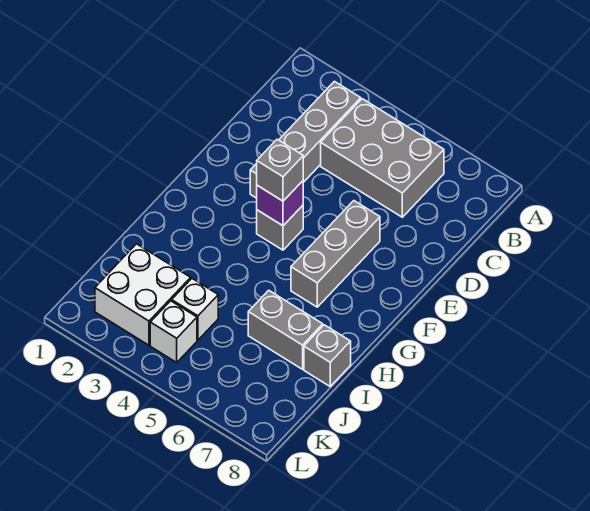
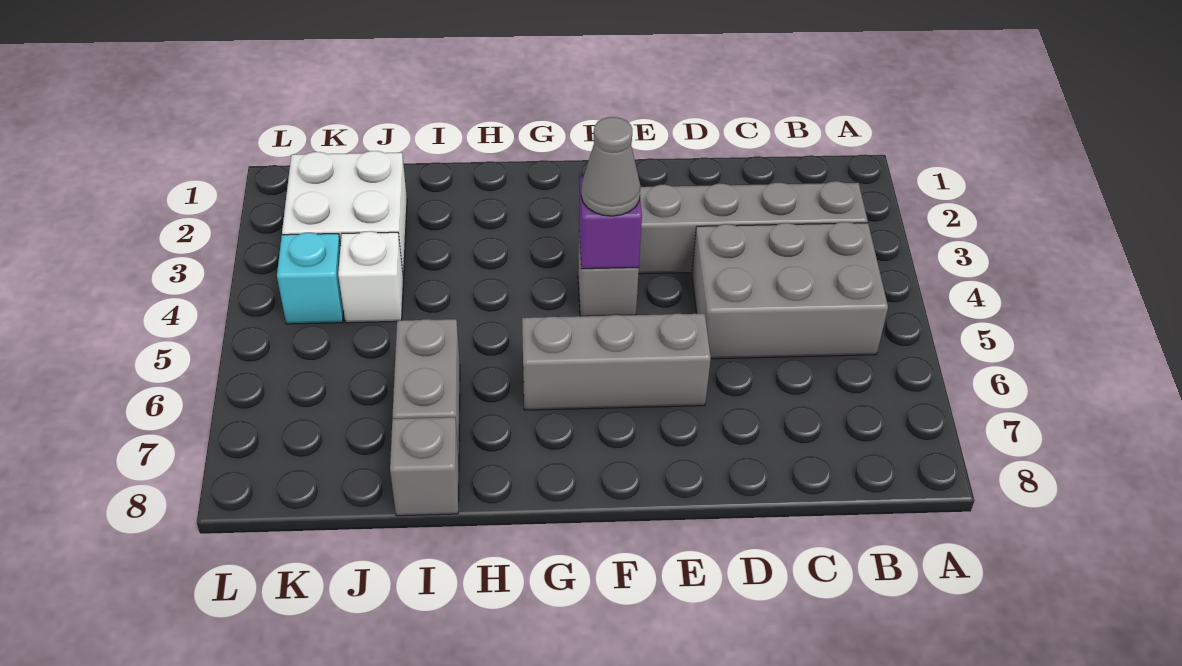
grey brick B4:C6 level 1 -> grey brick B4:D5 level 1
grey brick F4 level 3 -> grey cone F4 level 3
white brick K4 level 1 -> cyan brick K4 level 1

